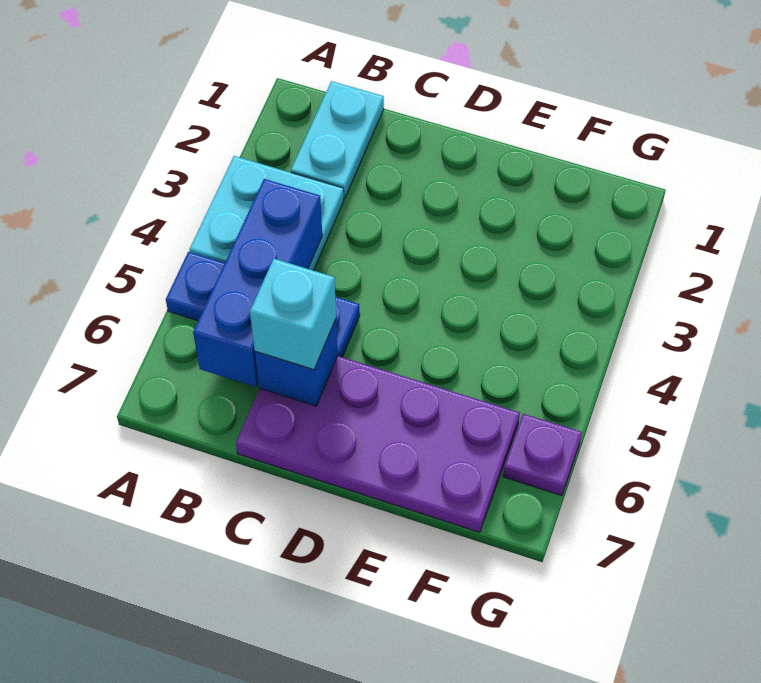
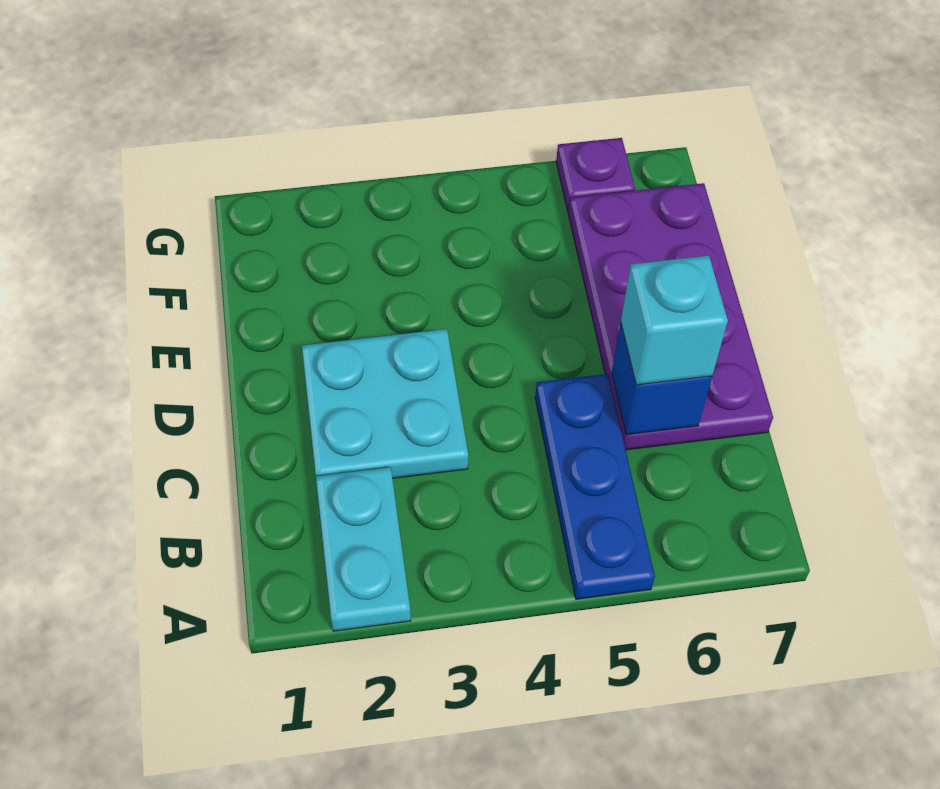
cyan plate A3:B4 level 1 -> cyan plate C2:D3 level 1
cyan plate B1:B2 level 1 -> cyan plate A2:B2 level 1
blue brick B4:B6 level 2 -> none

